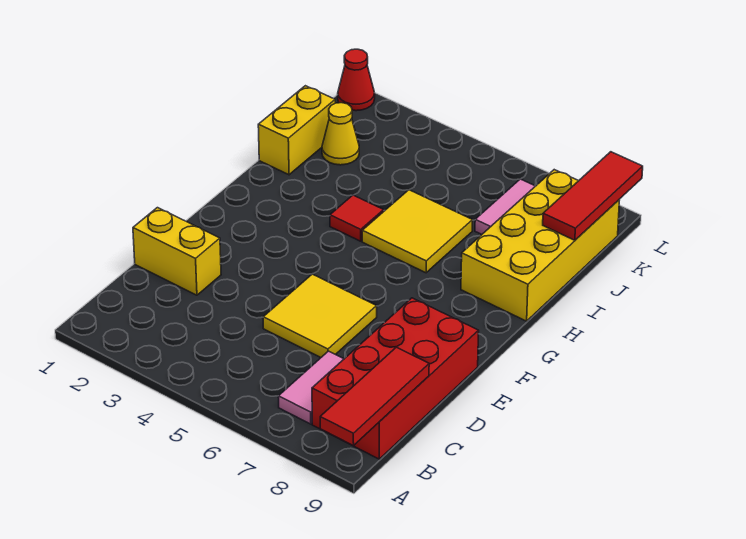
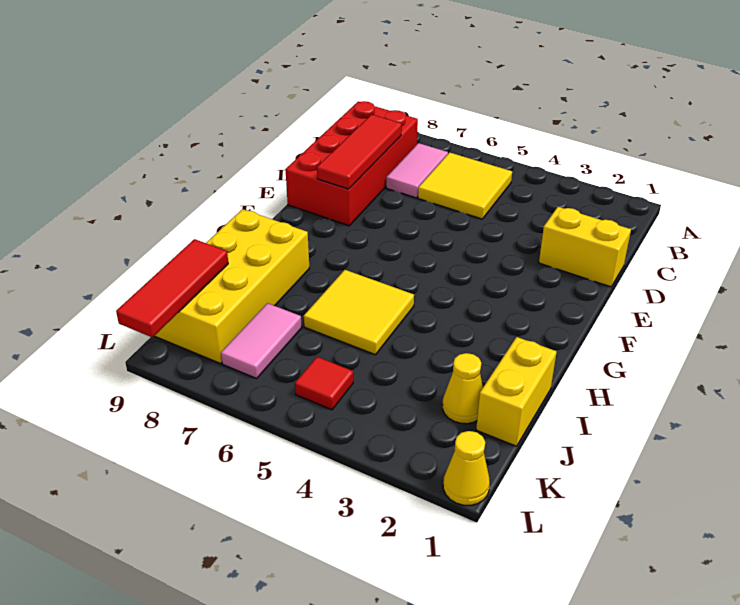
red tile A9:C9 level 2 -> red tile C8:E8 level 2
yellow tile D5:E6 level 1 -> yellow tile B5:C6 level 1
red tile H4 level 1 -> red tile K5 level 1
red cone L1 level 1 -> yellow cone L1 level 1

